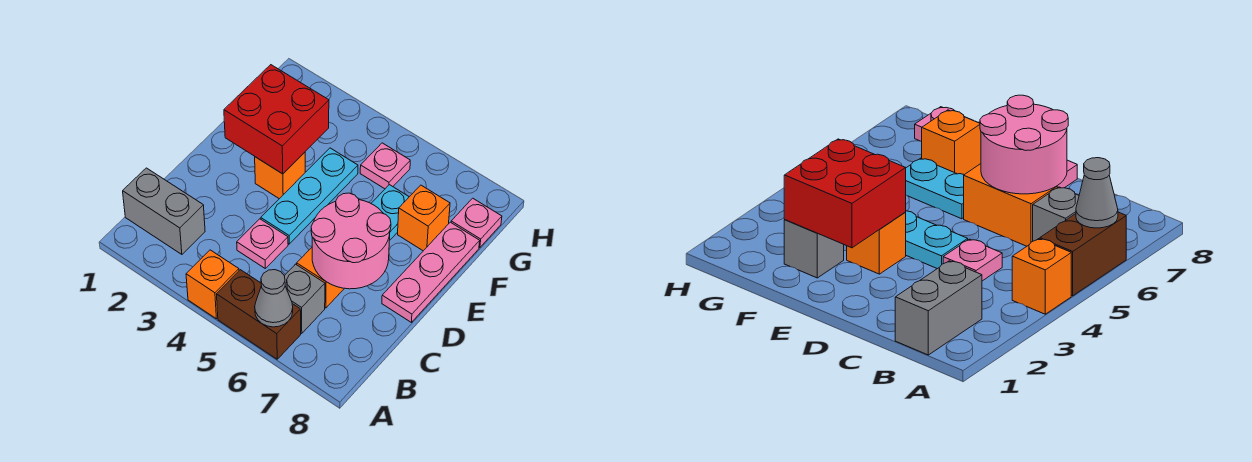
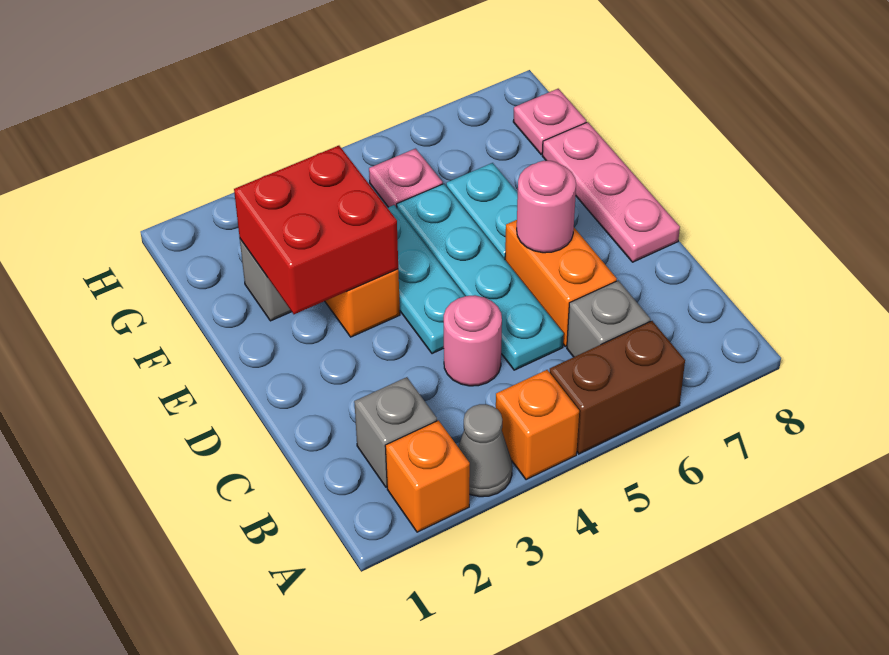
grey cone A6 level 2 -> grey cone A3 level 1
grey brick B1:B2 level 1 -> grey brick B2 level 1
pink plate C4 level 1 -> pink round brick C4 level 1
none -> cyan plate C5:F5 level 1
pink round brick C6:D7 level 2 -> pink round brick D6 level 2
orange brick F7 level 1 -> orange brick A2 level 1

